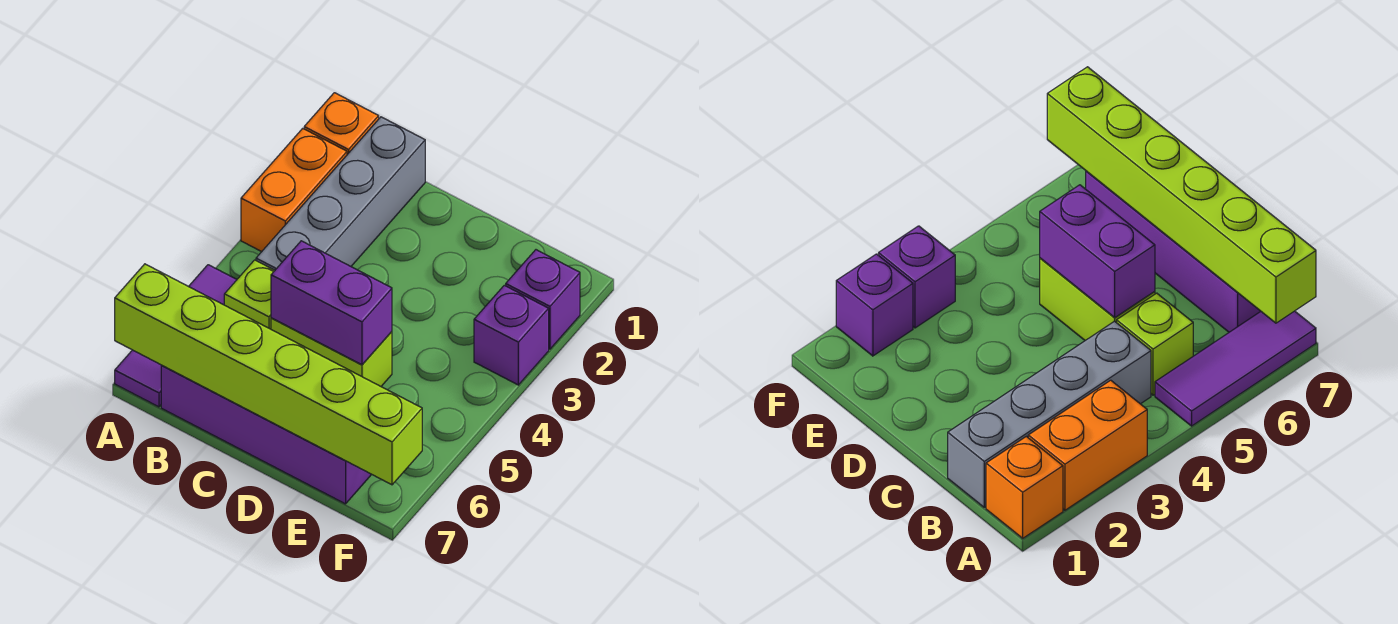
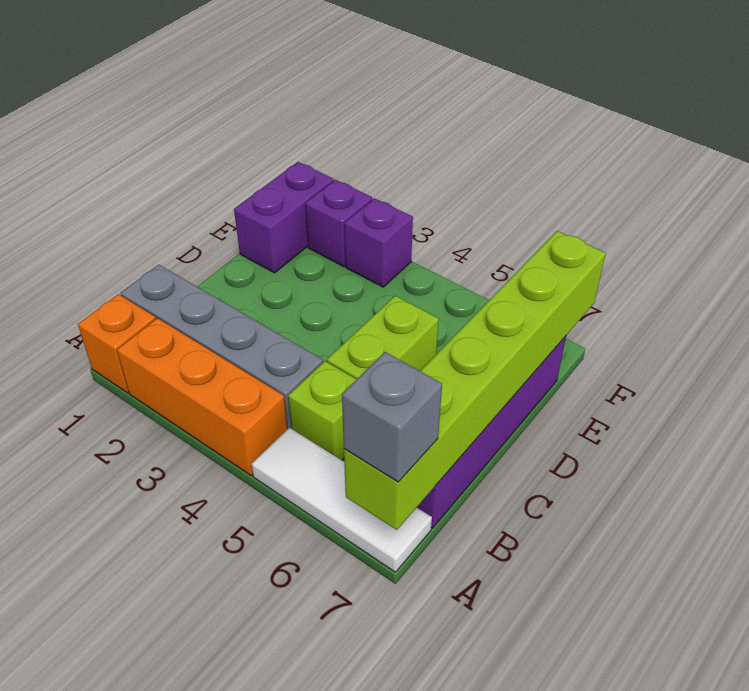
orange brick A2:A3 level 1 -> orange brick A2:A4 level 1
purple tile A5:A7 level 1 -> white tile A5:A7 level 1
none -> grey brick A7 level 3
purple brick C5:D5 level 2 -> purple brick E1:F1 level 1

